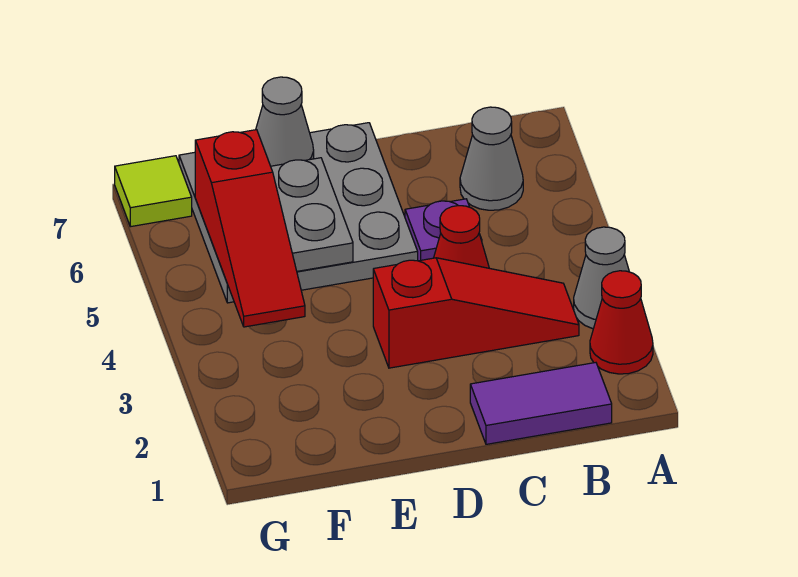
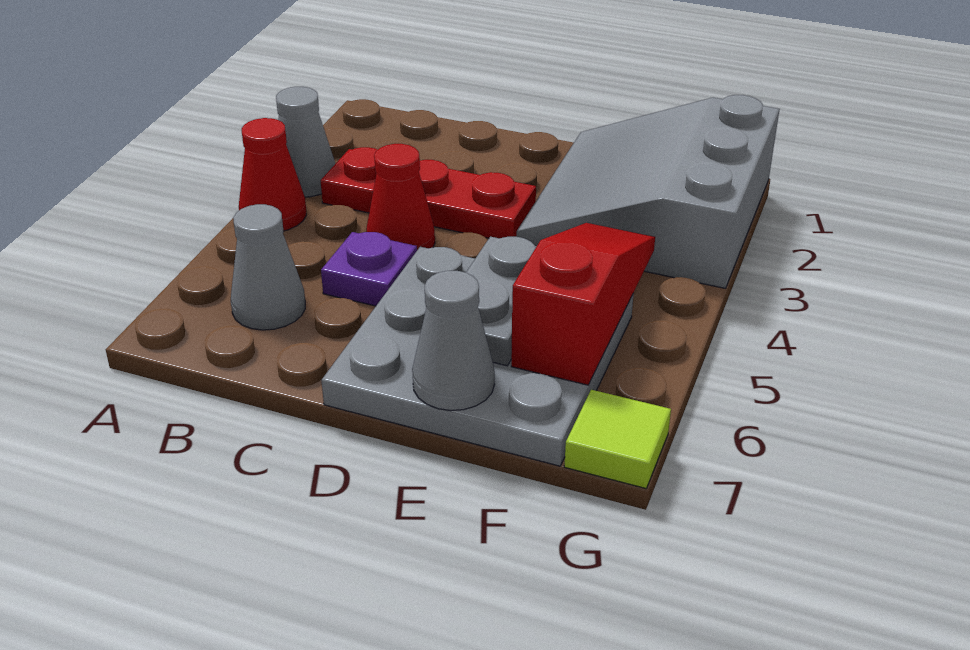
red cone A2 level 1 -> red cone A4 level 1
purple tile B1:C1 level 1 -> none
red slope B3:D3 level 1 top D -> red plate B3:D3 level 1
none -> grey slope E1:G3 level 1 top G

